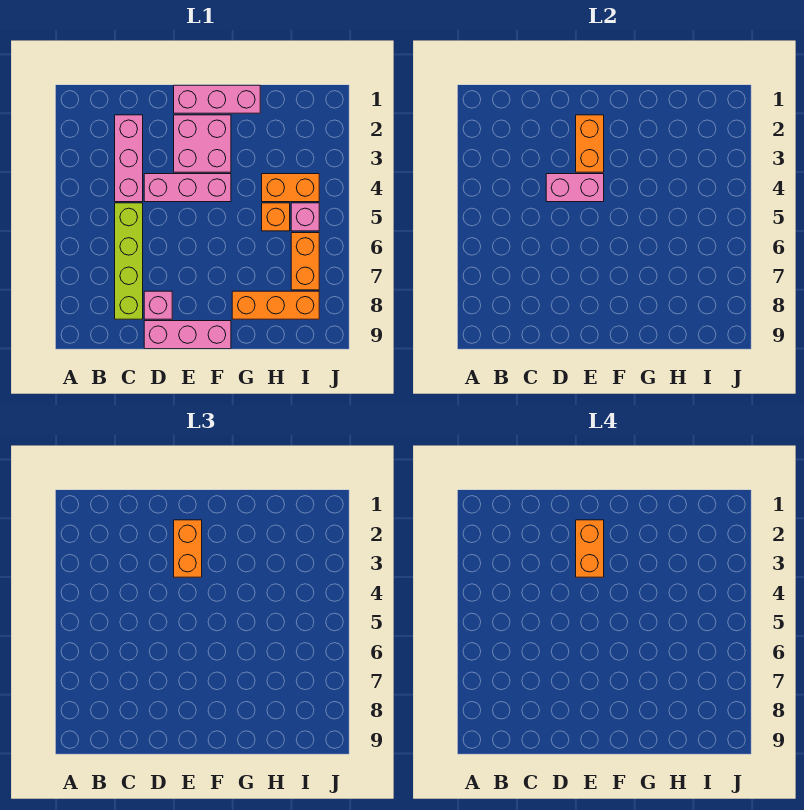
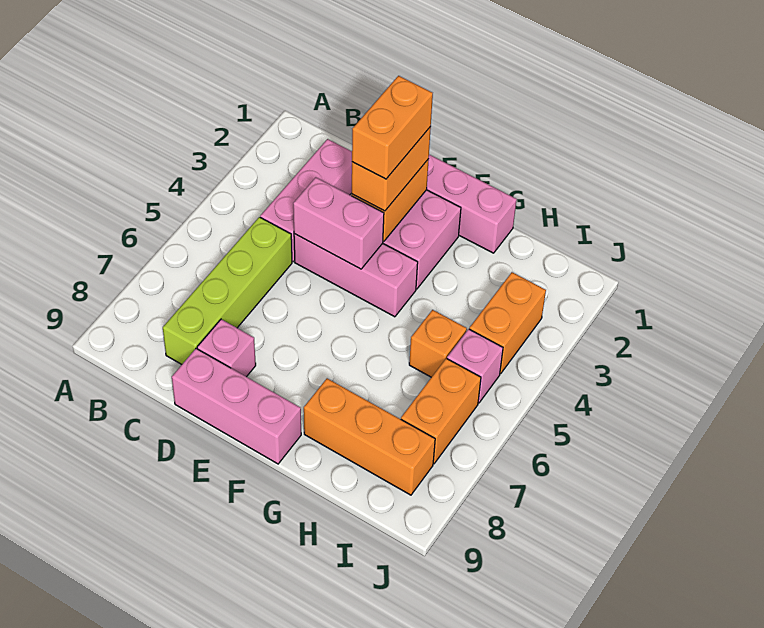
orange brick H4:I4 level 1 -> orange brick I3:I4 level 1

